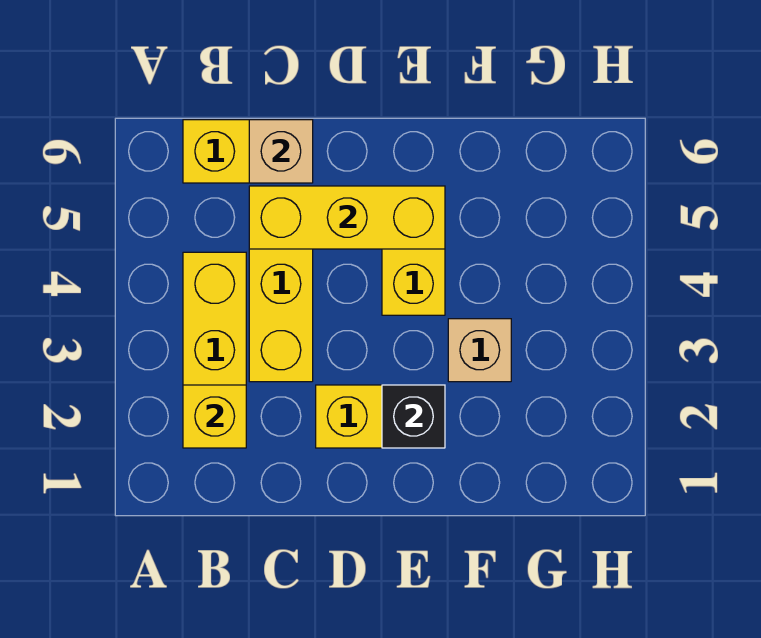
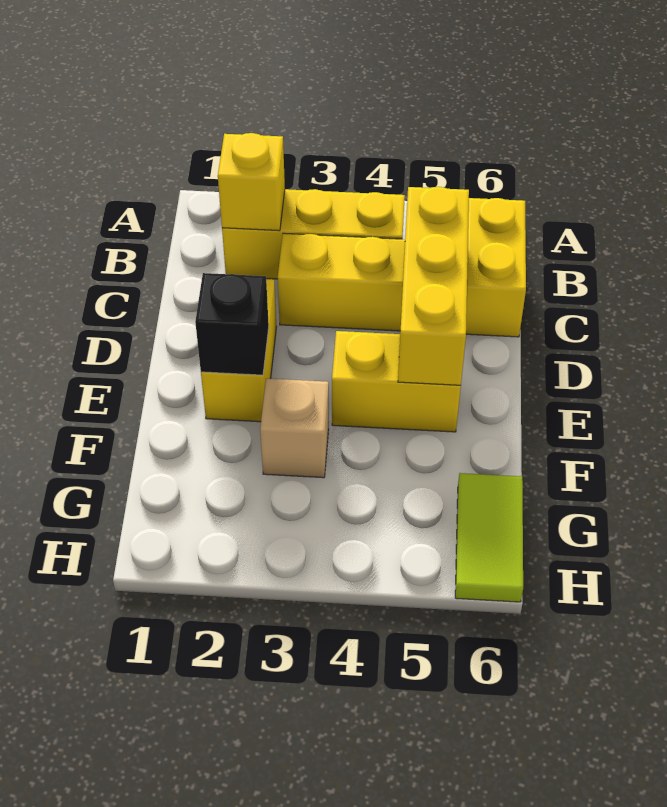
tan brick C6 level 2 -> none
none -> lime tile G6:H6 level 1

